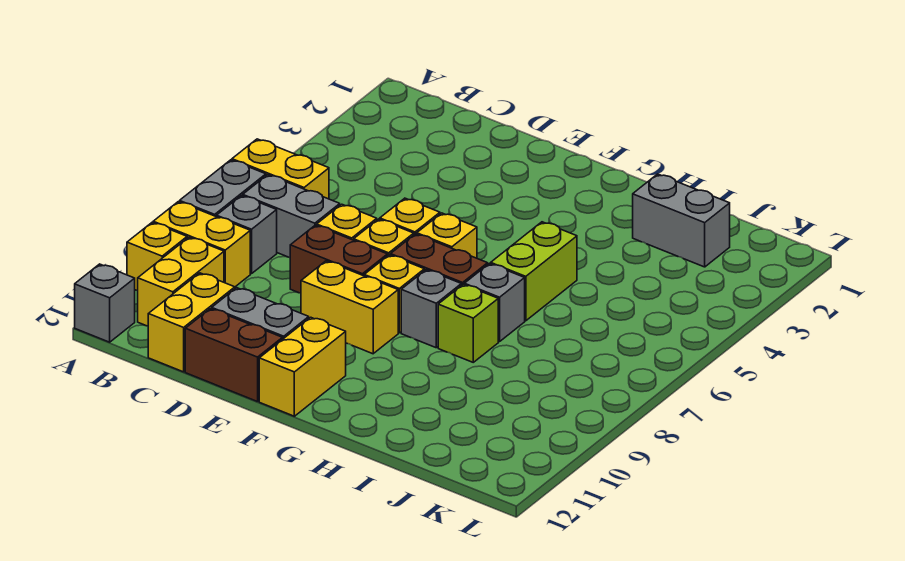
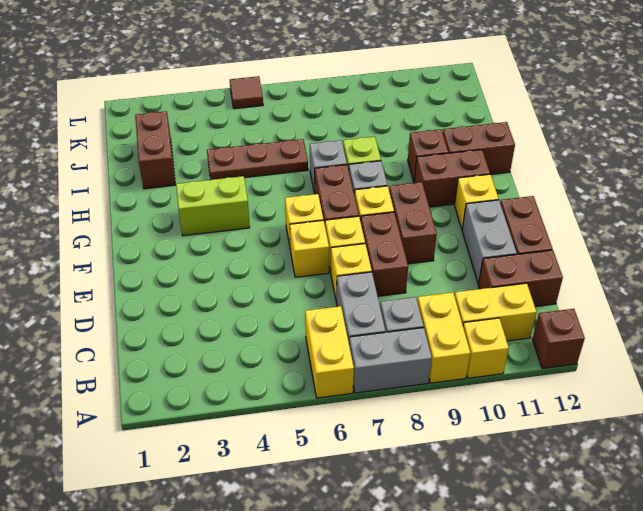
grey brick A12 level 1 -> brown brick A12 level 1
yellow brick C11:C12 level 1 -> brown brick C11:C12 level 1
yellow brick E9:F9 level 1 -> brown brick E9:F9 level 1
yellow brick F11:F12 level 1 -> yellow brick F11 level 1
none -> brown brick G10:G11 level 1
lime brick H5:H6 level 1 -> lime brick G3:G4 level 1
none -> brown brick H10 level 1
none -> brown brick H11:H12 level 1
grey brick I2:J2 level 1 -> brown brick I2:J2 level 1
none -> brown plate I4:I6 level 1
none -> brown tile L5 level 1

